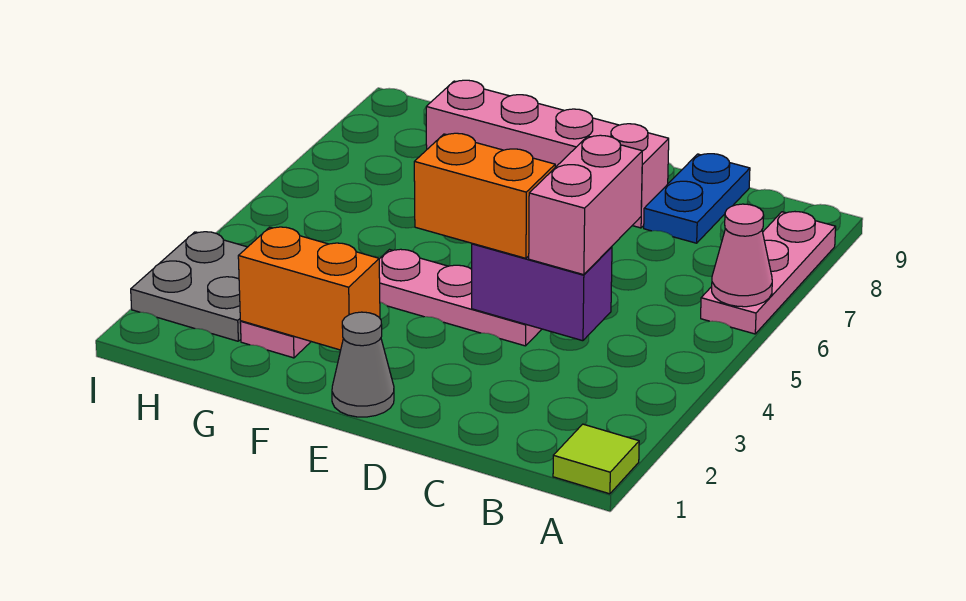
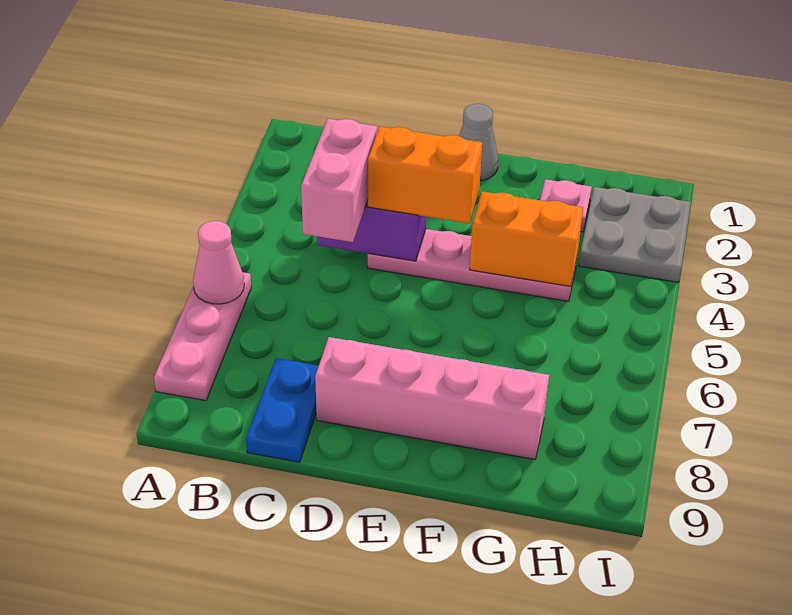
lime tile A1 level 1 -> none
pink plate D4:F4 level 1 -> pink plate D4:G4 level 1
orange brick F2:G2 level 2 -> orange brick F4:G4 level 2

